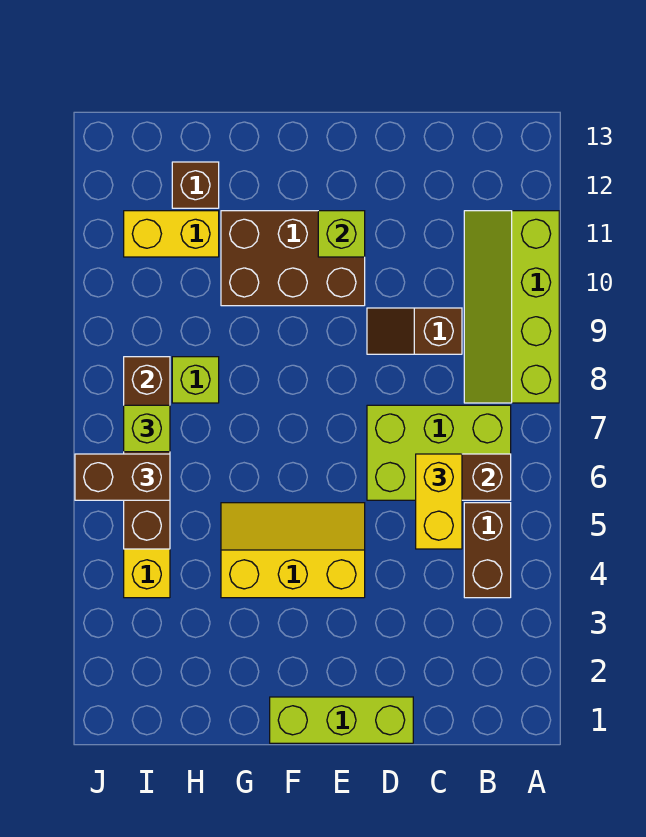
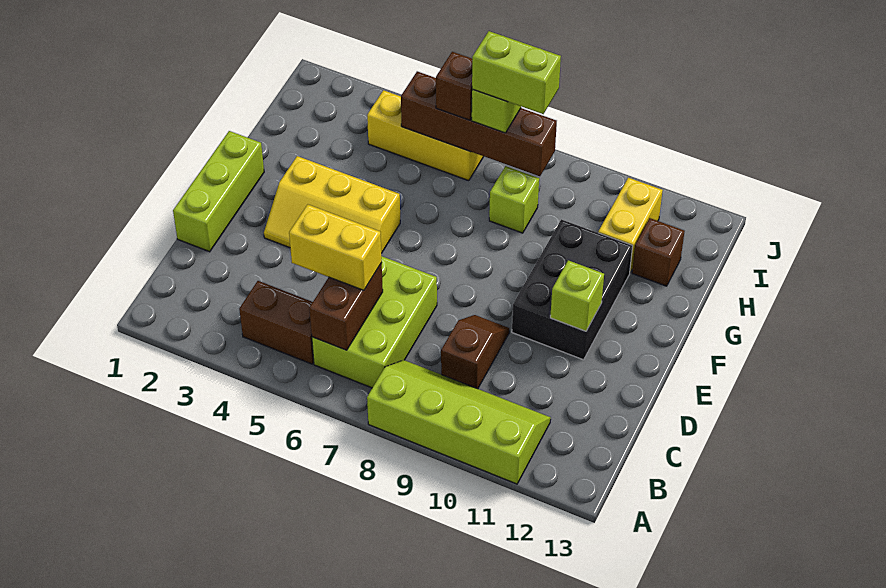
yellow slope E4:G5 level 1 top 4 -> yellow slope E3:F5 level 1 top F
brown brick E10:G11 level 1 -> black brick E10:G11 level 1
brown brick I6:J6 level 3 -> brown brick I6 level 3
none -> lime brick I7:I8 level 4

